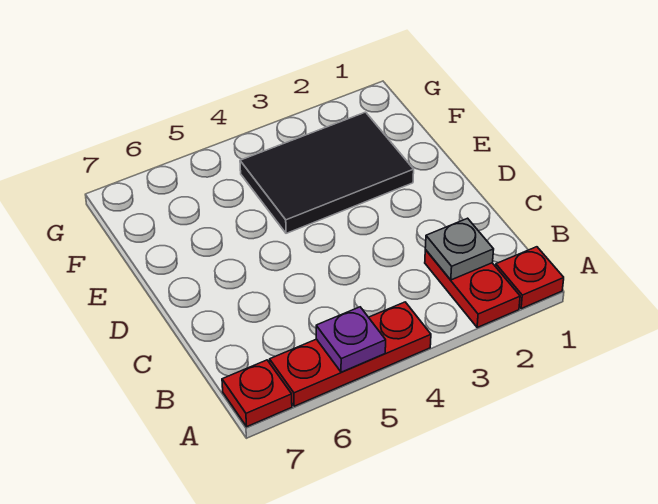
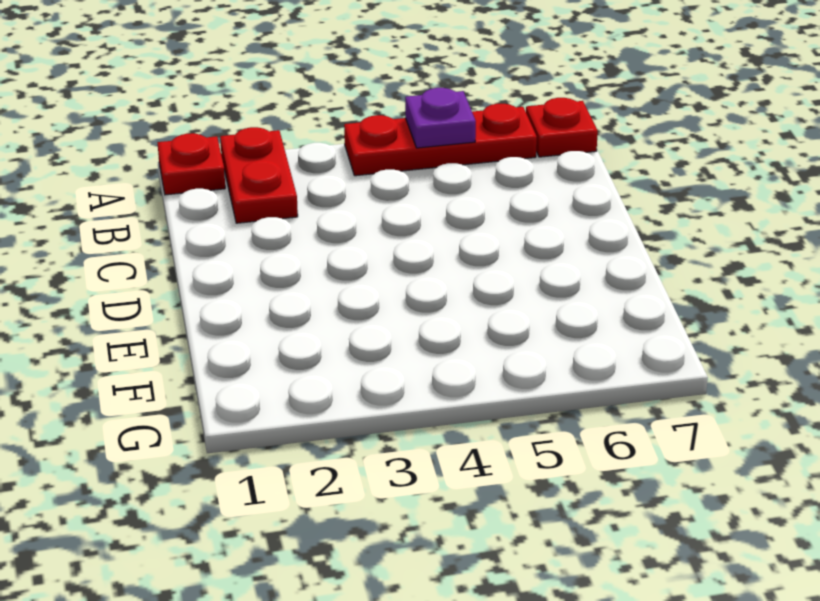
grey plate B2 level 2 -> none
black tile E2:F4 level 1 -> none

